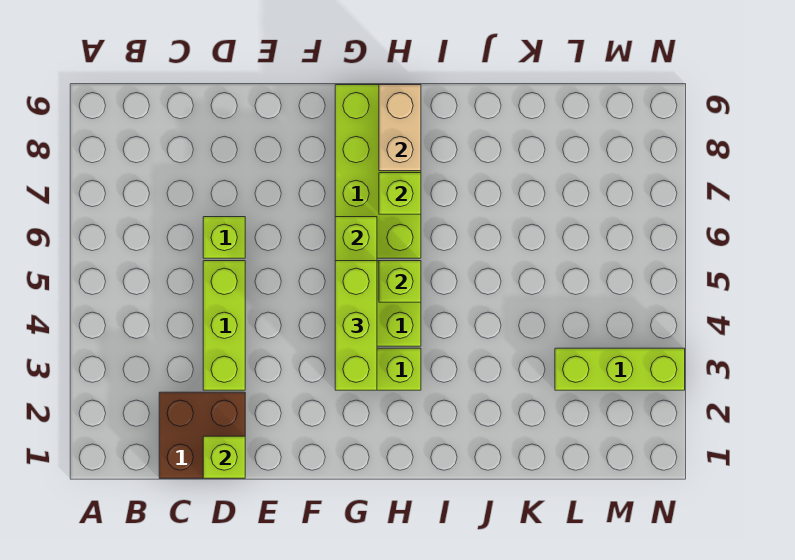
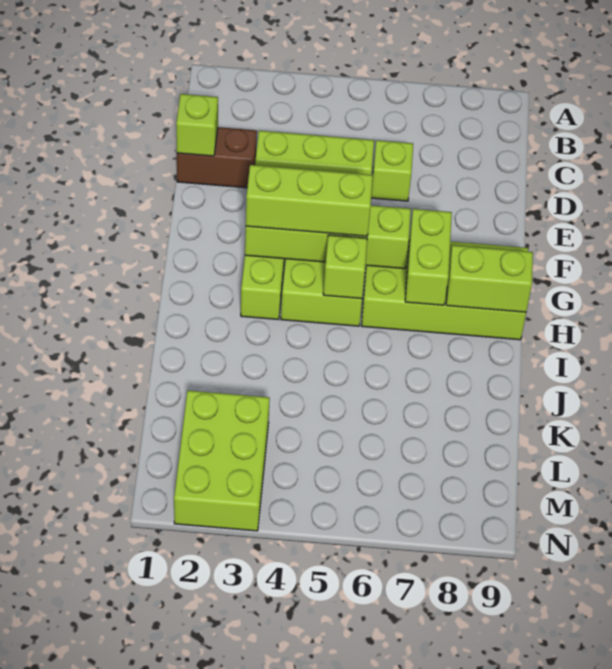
brown brick C1:D2 level 1 -> brown brick D1:D2 level 1
lime brick H7 level 2 -> lime brick G7:H7 level 2
tan brick H8:H9 level 2 -> lime brick H8:H9 level 2
lime brick L3:N3 level 1 -> lime brick L2:N3 level 1

